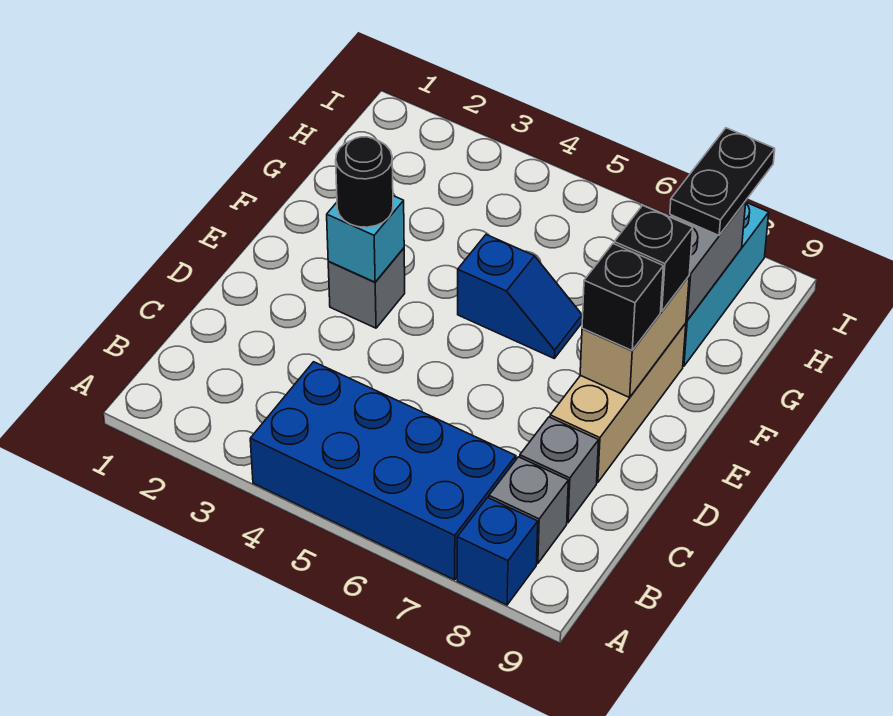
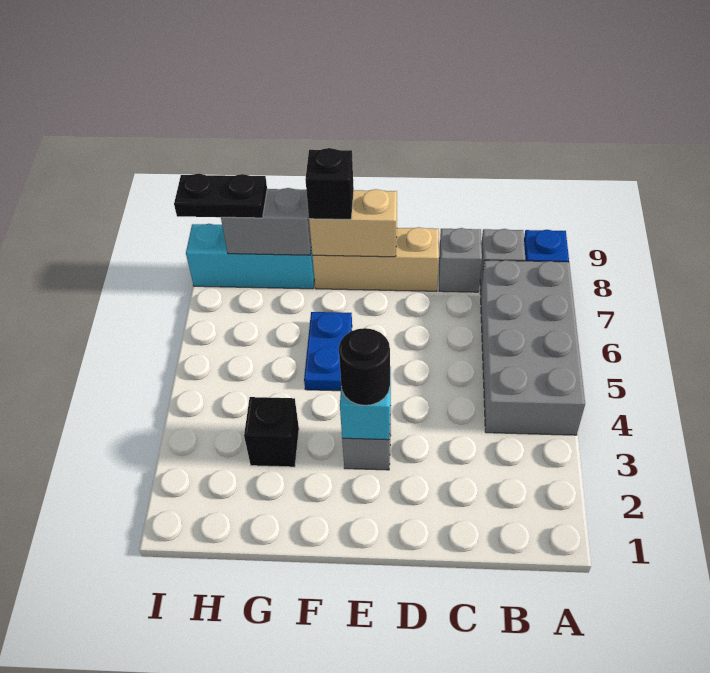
blue brick A4:B7 level 1 -> grey brick A4:B7 level 1
black brick E8 level 3 -> black brick G3 level 1
blue slope F5:F6 level 1 top 5 -> blue plate F5:F6 level 1

